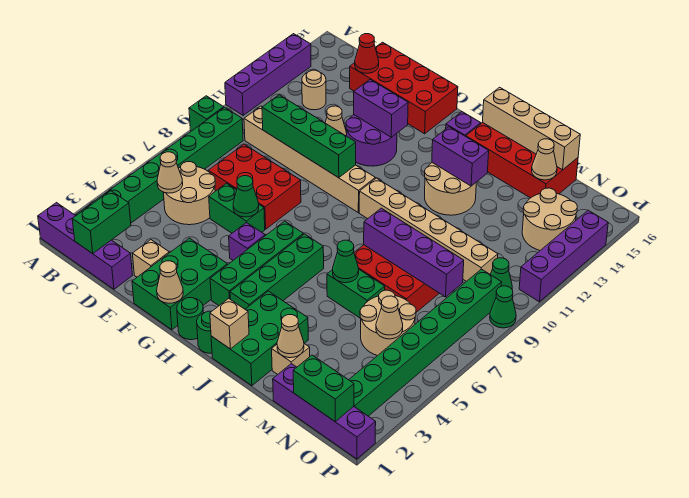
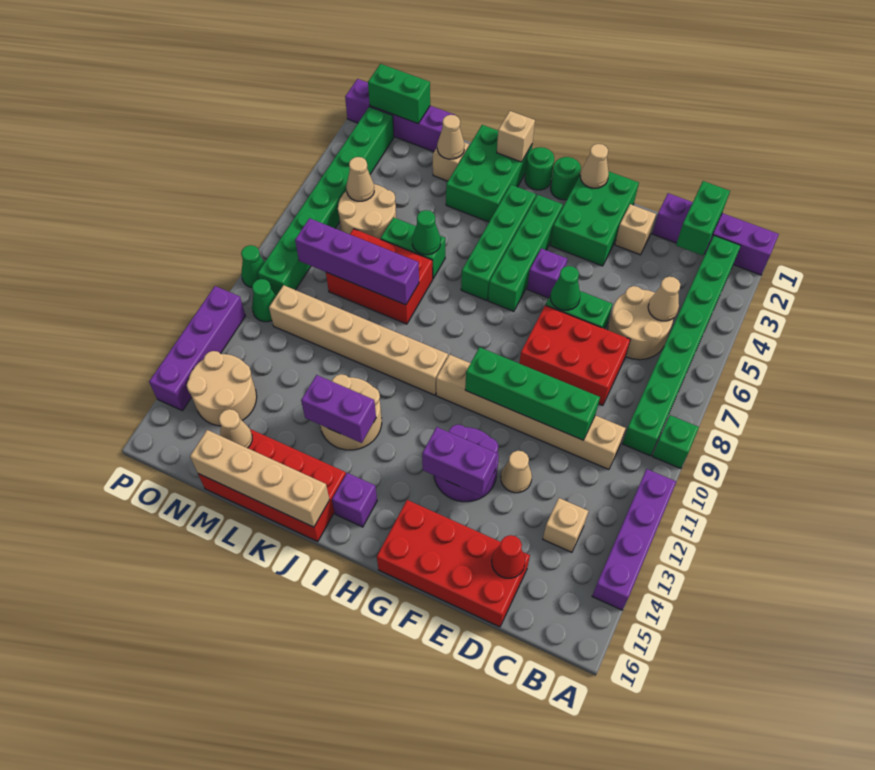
tan round brick C13 level 1 -> tan brick C13 level 1

